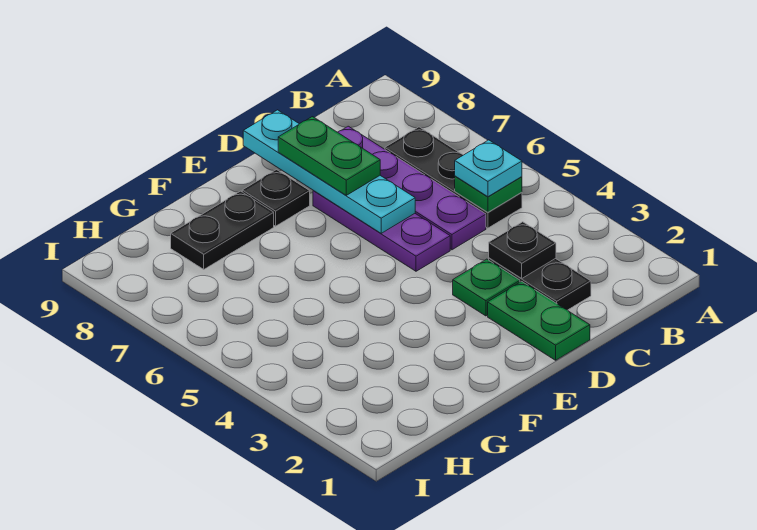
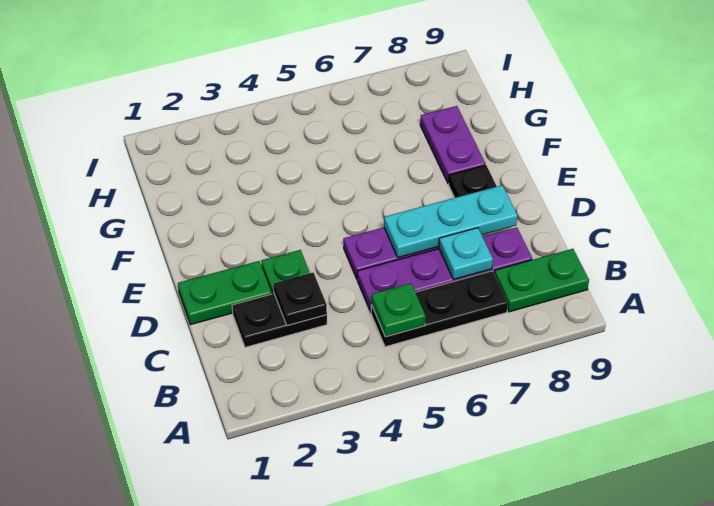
cyan plate B5 level 3 -> cyan plate C7 level 2
cyan plate D6:D9 level 2 -> cyan plate D6:D8 level 2
green plate D7:D8 level 3 -> green plate B8:B9 level 1
black plate F8:G8 level 1 -> purple plate F8:G8 level 1

